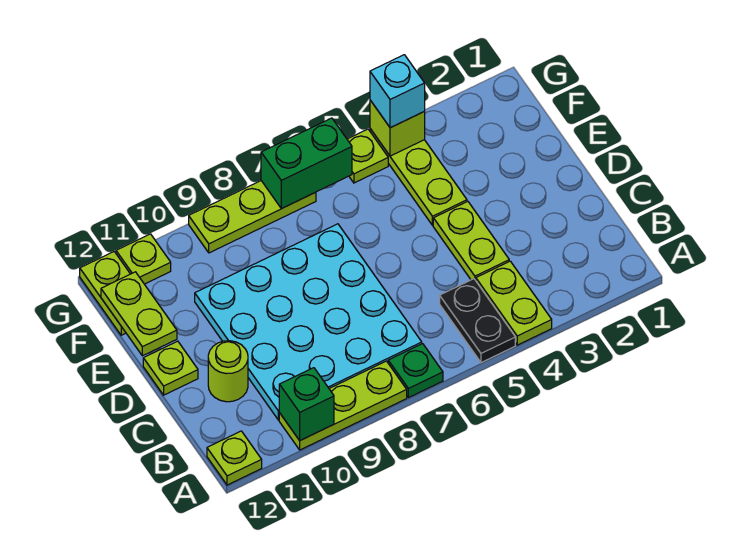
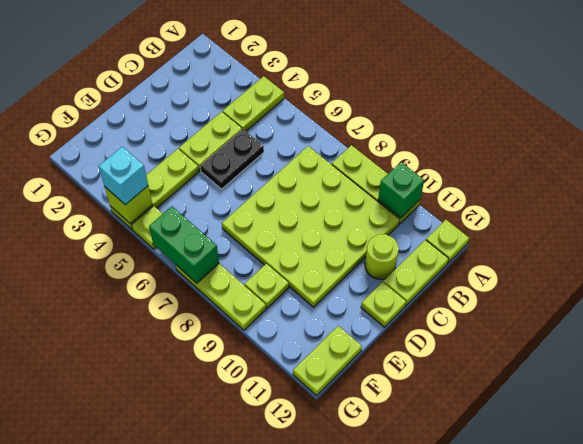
black plate A5:B5 level 1 -> black plate C5:D5 level 1
green plate A7 level 1 -> none
cyan plate B7:E10 level 1 -> lime plate B7:E10 level 1
lime plate E12:F12 level 2 -> lime plate B12:C12 level 1
lime plate G11 level 1 -> lime plate F9 level 1

